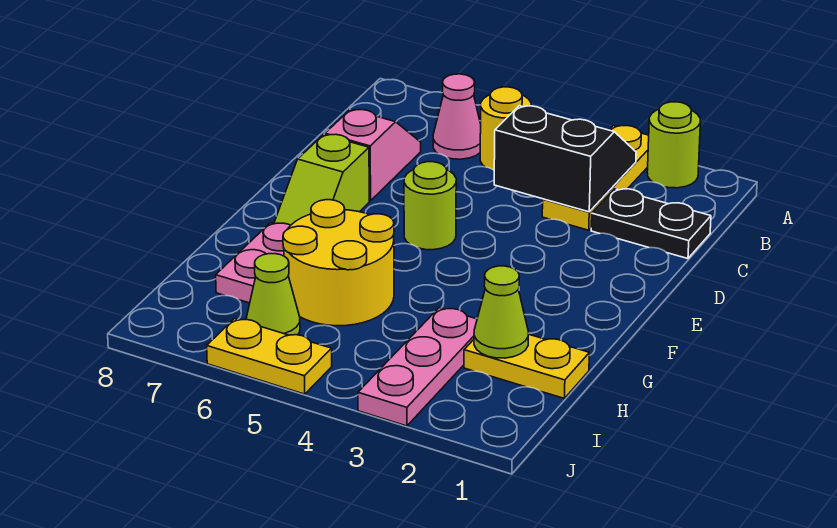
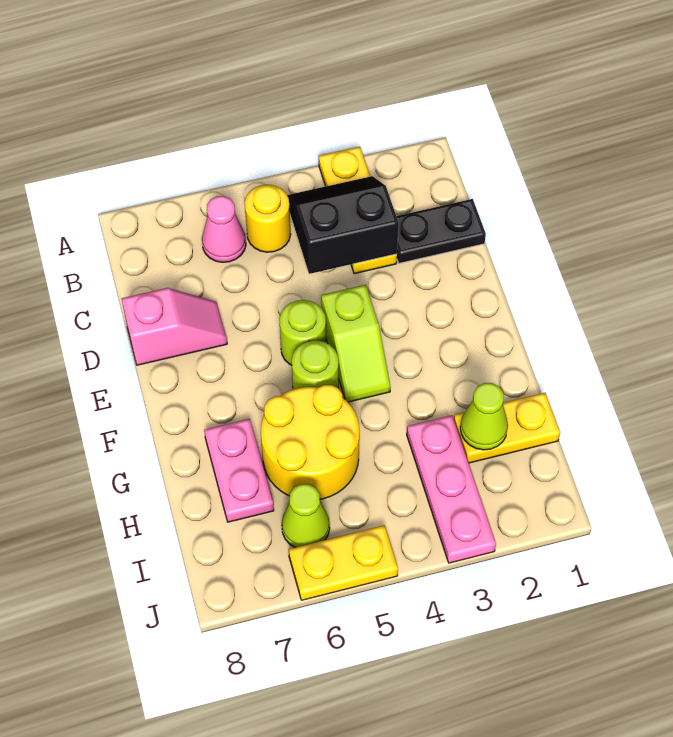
lime round brick A2 level 1 -> lime round brick F5 level 1
pink slope C7:D7 level 1 top D -> pink slope D7:D8 level 1 top 8
lime slope E7:F7 level 1 top E -> lime slope E4:F4 level 1 top E

